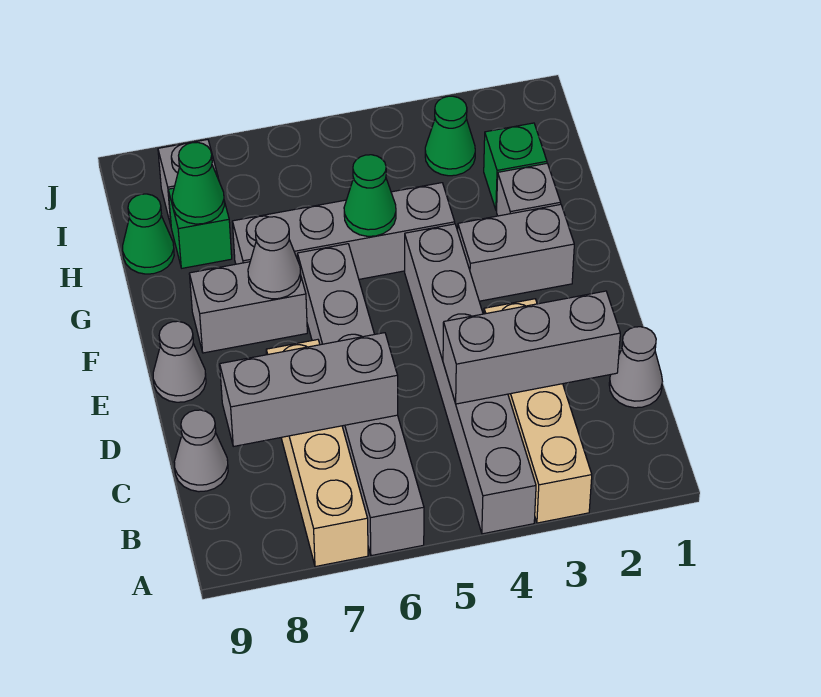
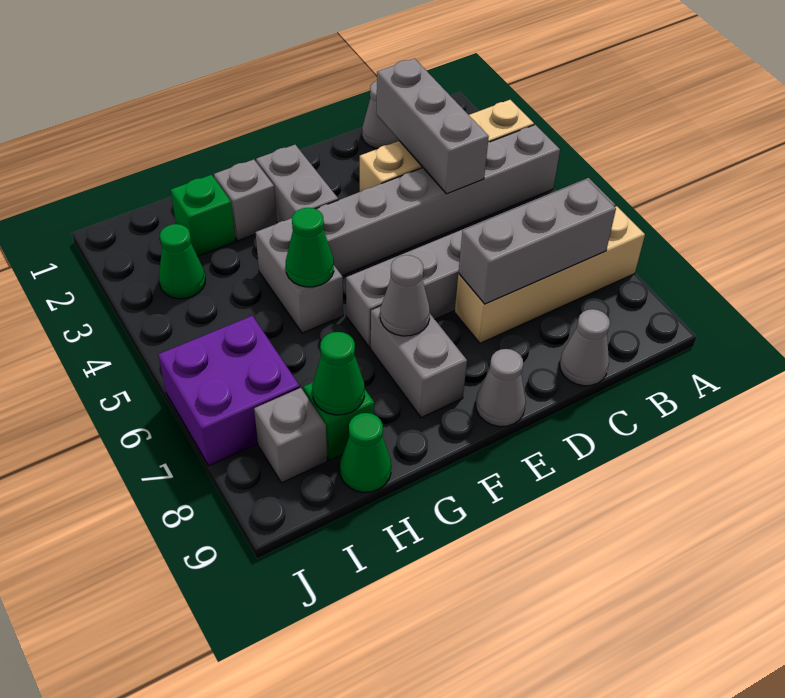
grey brick C6:C8 level 2 -> grey brick B7:D7 level 2
grey brick G4:G7 level 1 -> grey brick G4:G5 level 1
none -> purple brick I6:J7 level 1

